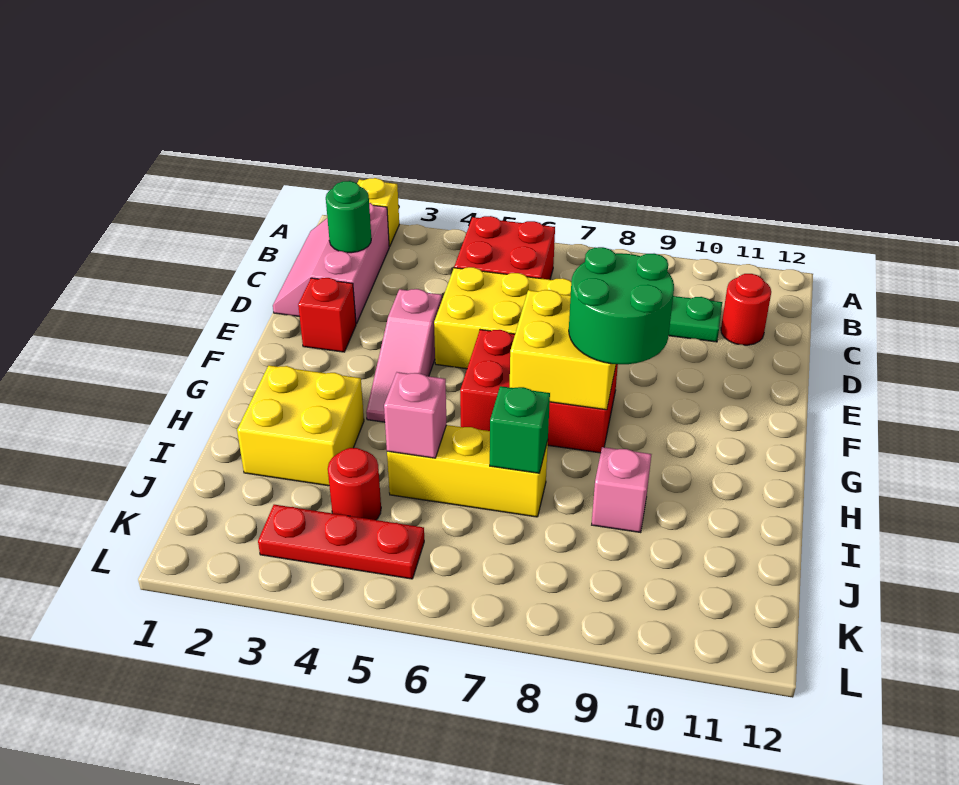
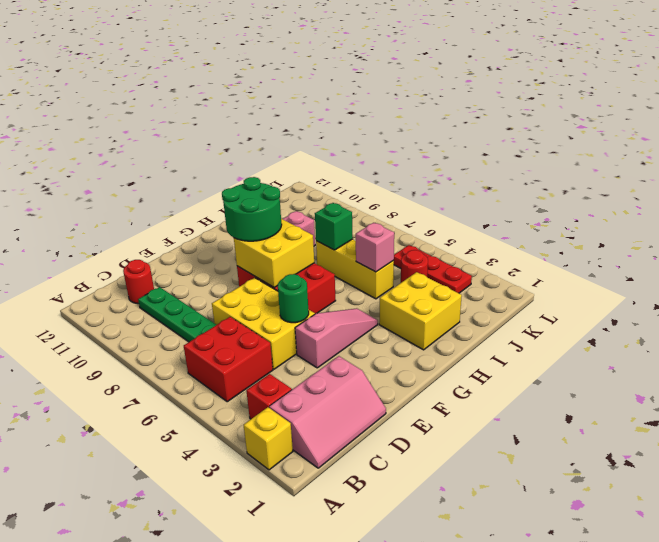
green round brick C2 level 2 -> green round brick E5 level 2
red brick E2 level 1 -> red brick B3 level 1

